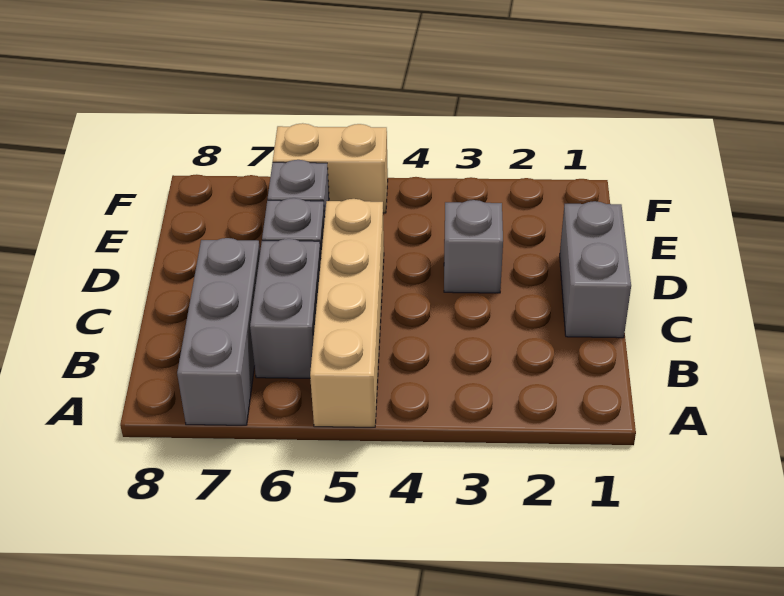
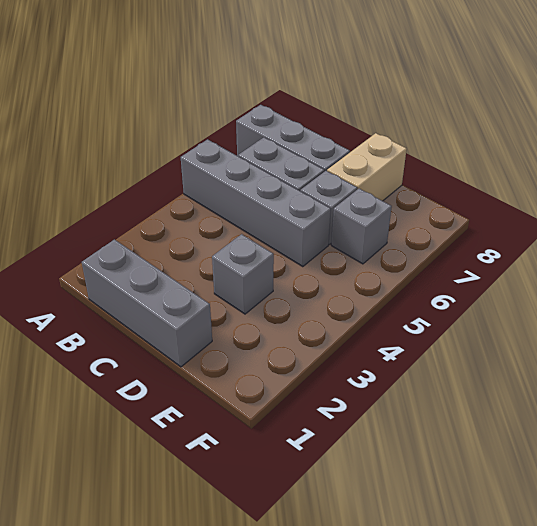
tan brick A5:D5 level 1 -> grey brick A5:D5 level 1
grey brick C1:D1 level 1 -> grey brick B1:D1 level 1
tan brick F5:F6 level 1 -> tan brick D7:D8 level 1

